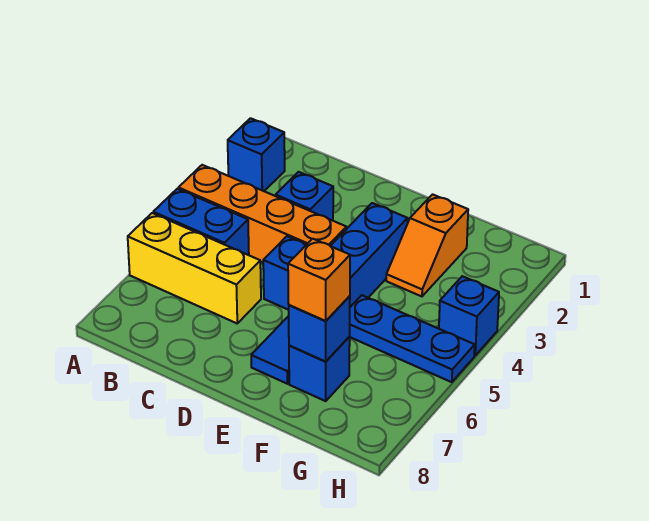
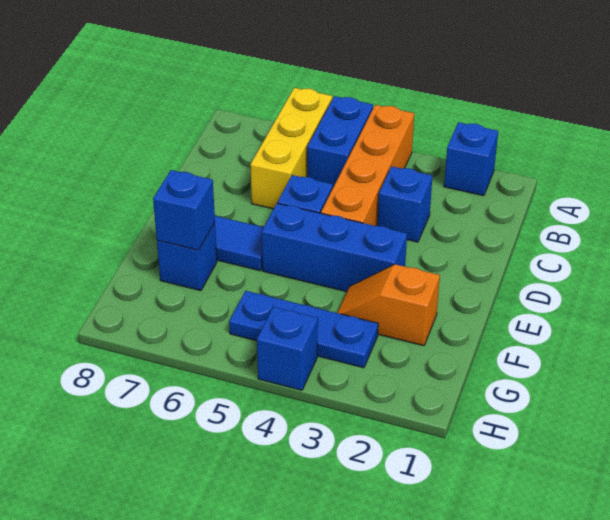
blue plate F5:H5 level 1 -> blue plate G3:G5 level 1
orange brick F7 level 3 -> none

